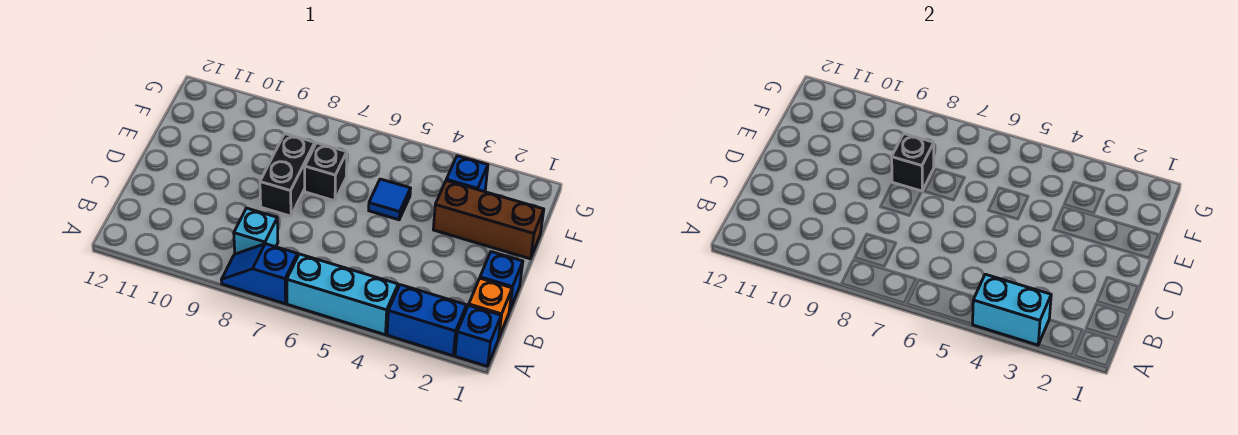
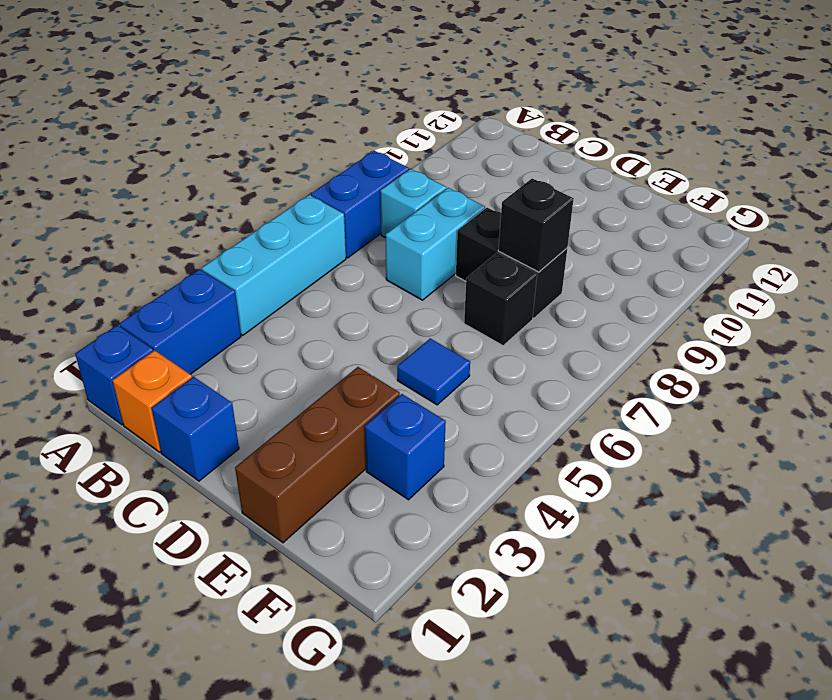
cyan brick A3:A4 level 2 -> cyan brick C7:C8 level 1
blue slope A7:A8 level 1 top 7 -> blue brick A7:A8 level 1

